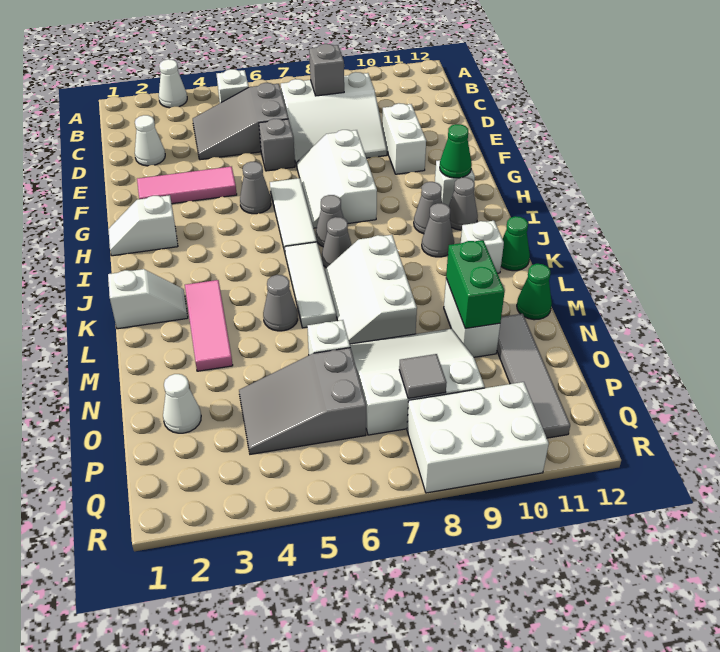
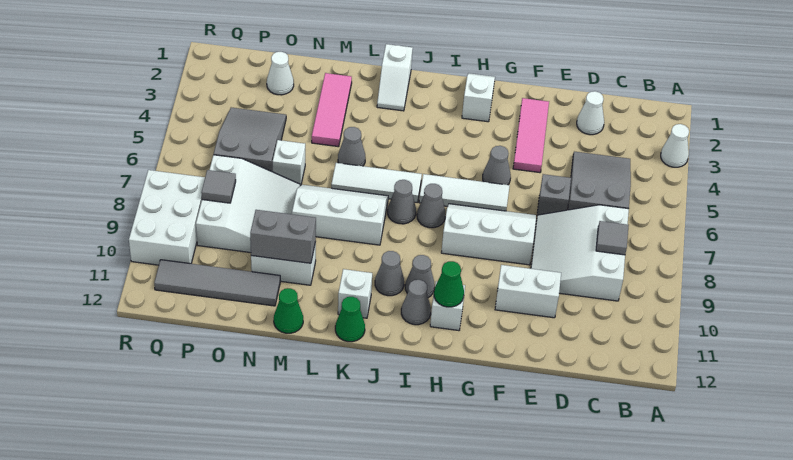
white brick B5 level 1 -> none
grey brick C8 level 2 -> grey tile C8 level 2
pink tile K3:M3 level 1 -> pink tile M2:M4 level 1
green brick M10:N10 level 2 -> grey brick M10:N10 level 2

